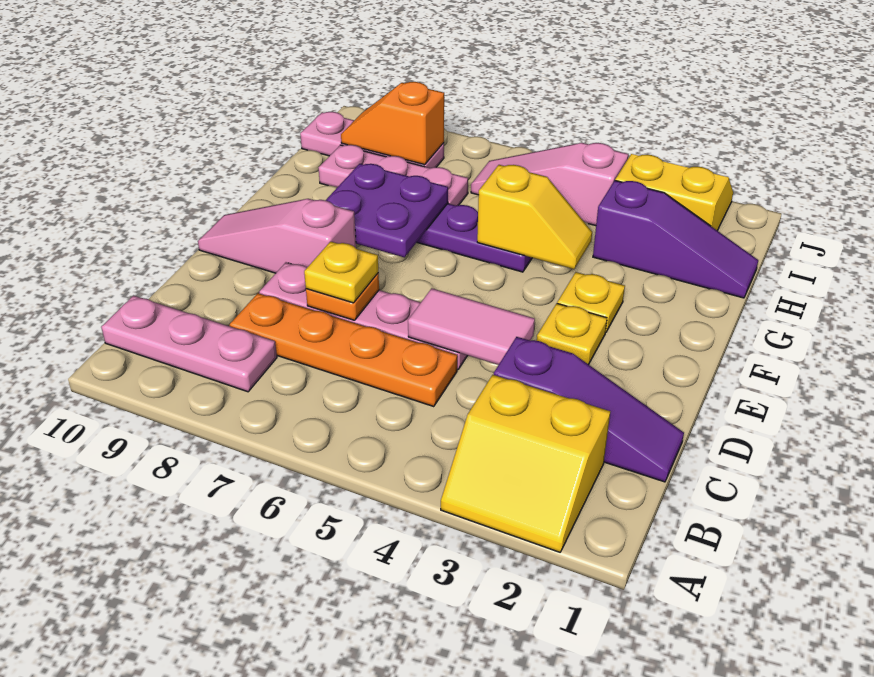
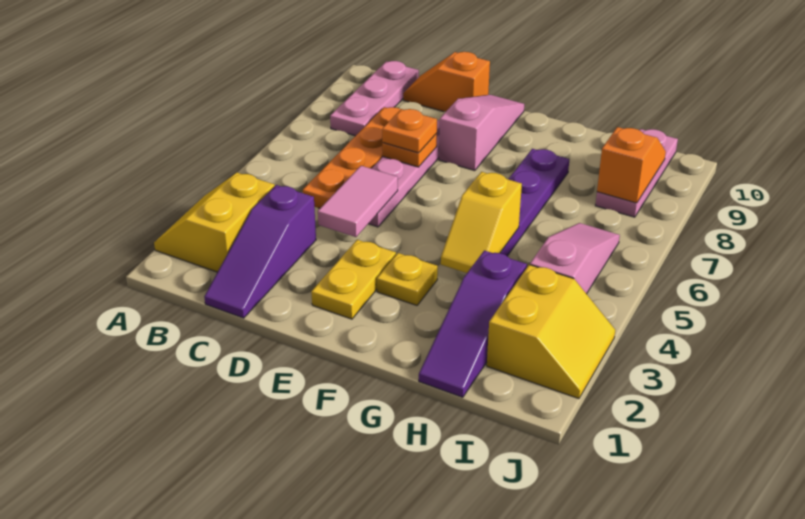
none -> orange slope C10:D10 level 1 top D
yellow plate D7 level 3 -> orange plate D7 level 3
yellow plate E3 level 1 -> yellow plate E2:E3 level 1
purple plate F7:G8 level 2 -> none
pink plate H7:H9 level 1 -> none

